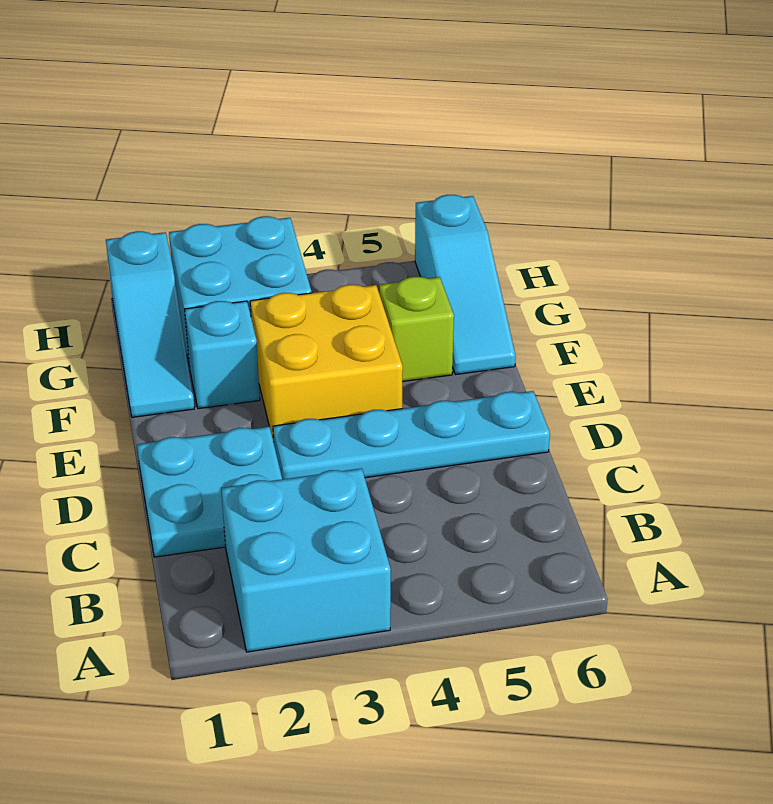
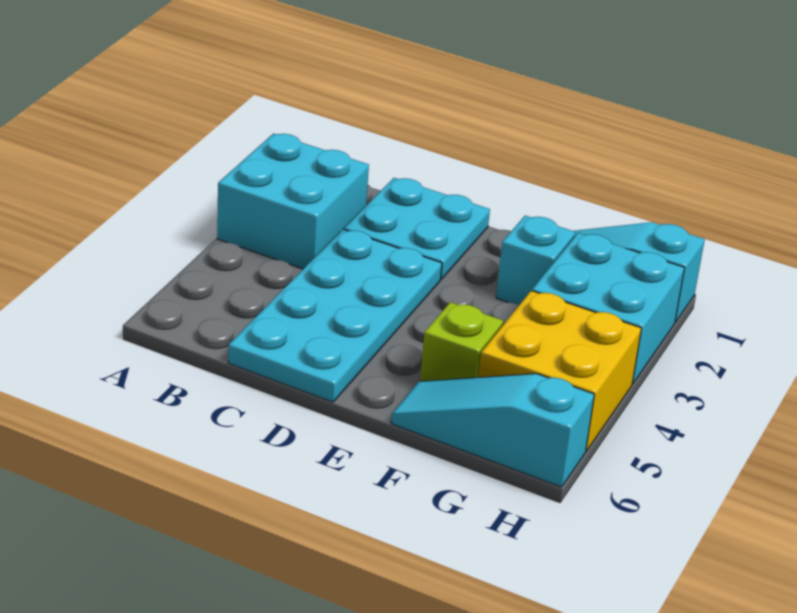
cyan plate D3:D6 level 1 -> cyan plate C3:D6 level 1
yellow brick E3:F4 level 1 -> yellow brick G4:H5 level 1

